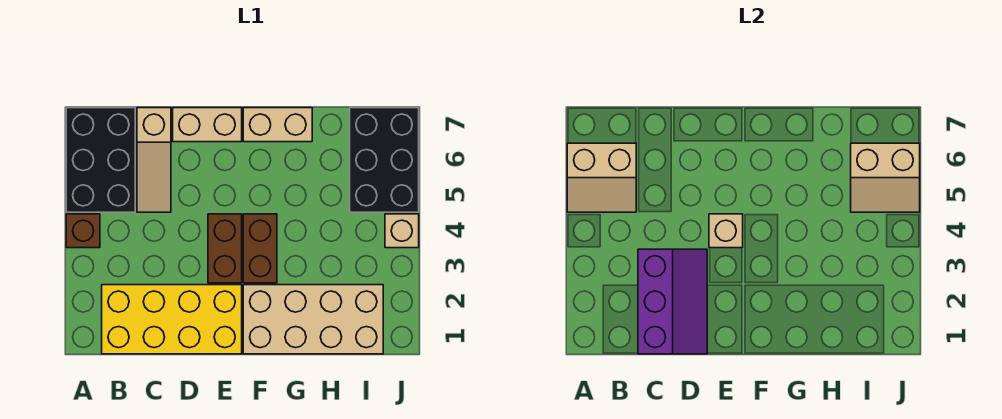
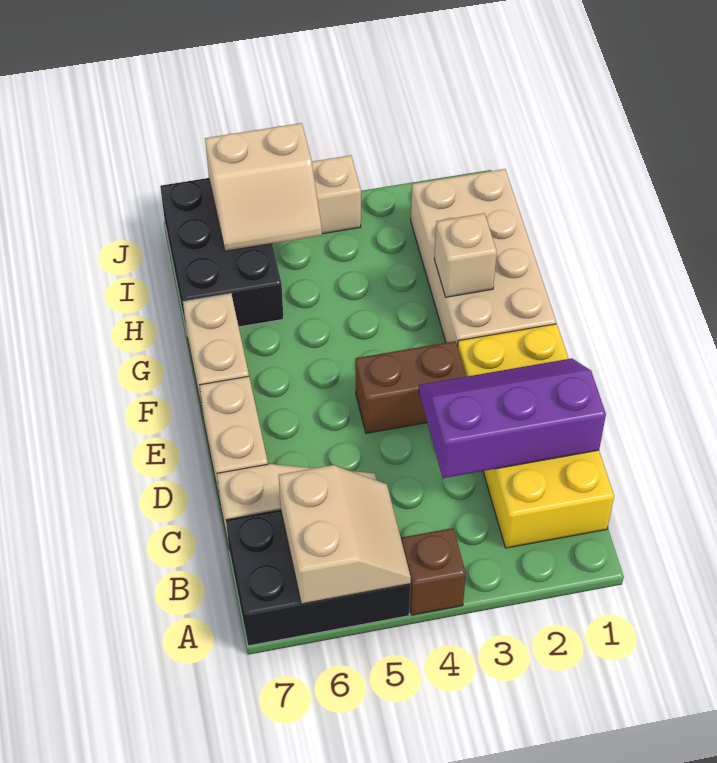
tan brick E4 level 2 -> tan brick G2 level 2
brown brick F3:F4 level 1 -> none
black brick I5:J7 level 1 -> black brick H6:J7 level 1
tan slope I5:J6 level 2 top 6 -> tan slope I5:J6 level 2 top J

